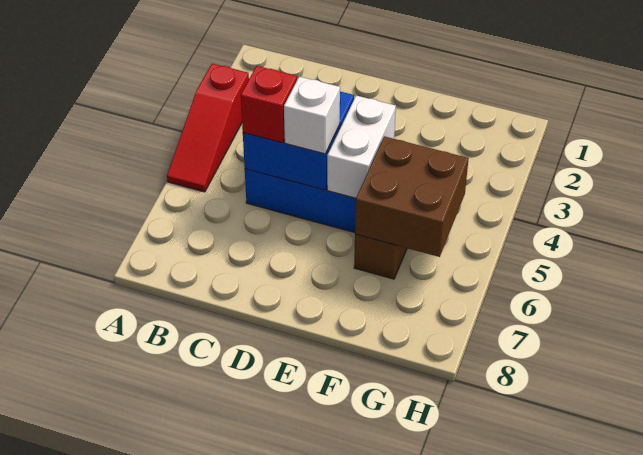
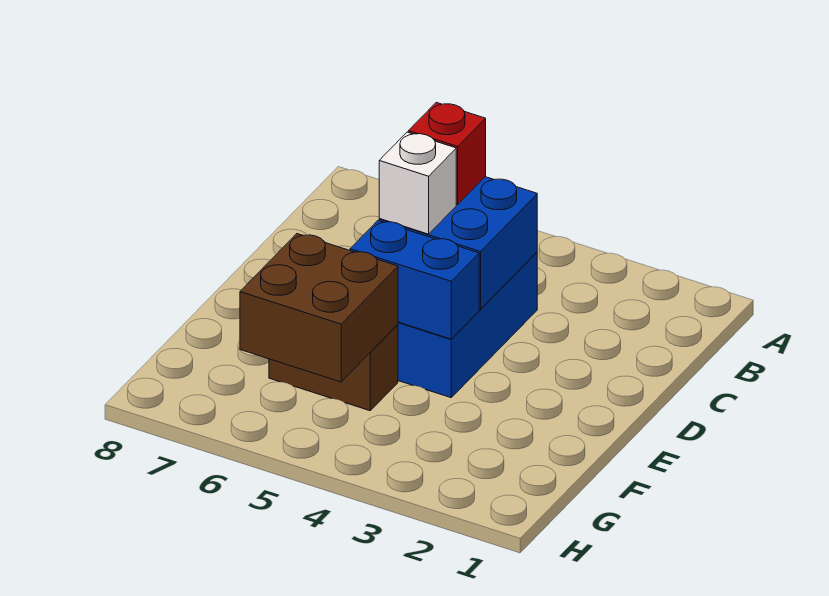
red slope A3:A5 level 1 top 3 -> none
white brick E4:E5 level 2 -> blue brick E4:E5 level 2

